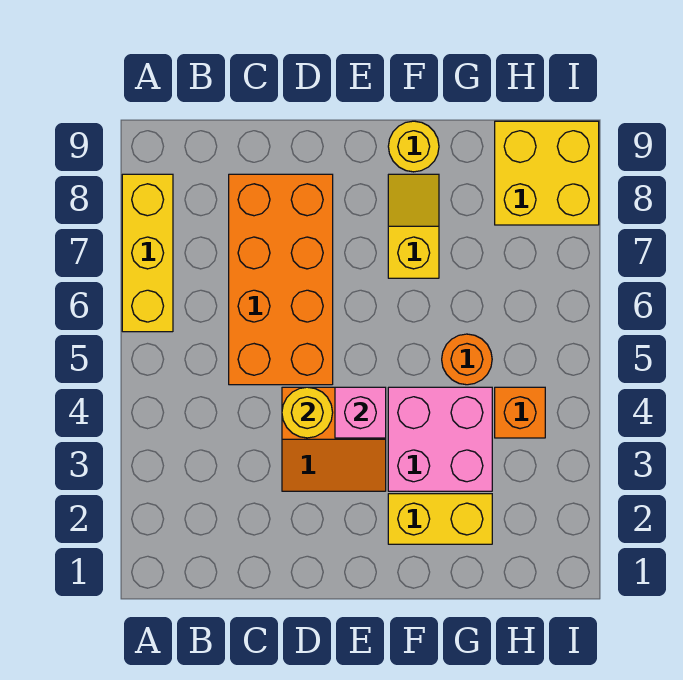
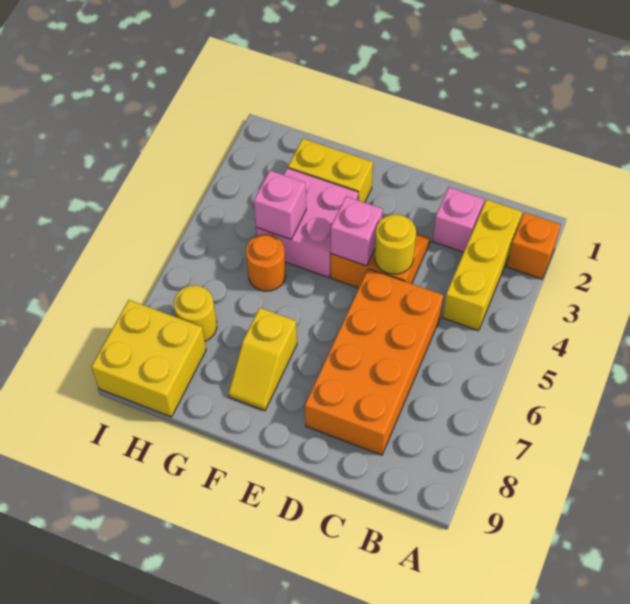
yellow brick A6:A8 level 1 -> yellow brick B2:B4 level 1
none -> pink brick C2 level 1
yellow round brick F9 level 1 -> yellow round brick H7 level 1
none -> pink brick G4 level 2
orange brick H4 level 1 -> orange brick A2 level 1

